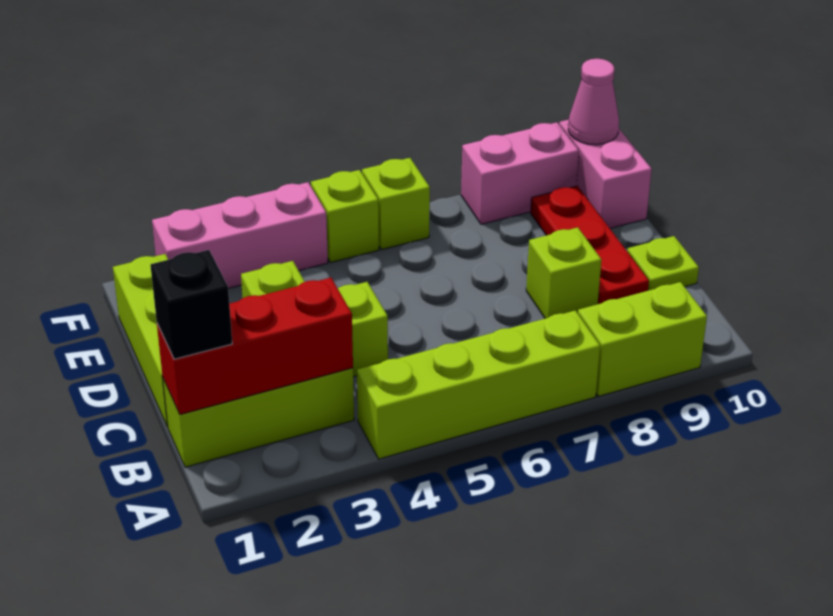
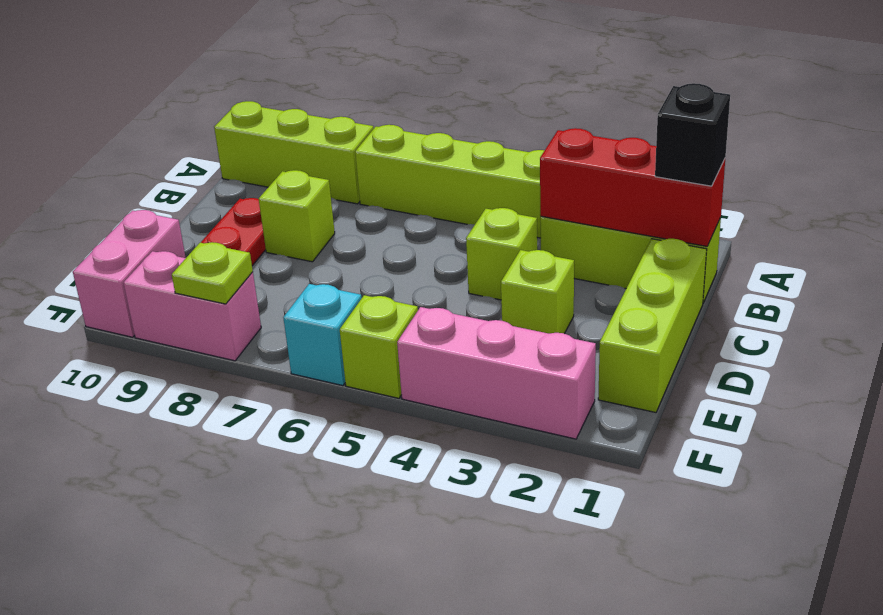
lime brick A8:A9 level 1 -> lime brick A8:A10 level 1
lime plate C10 level 1 -> lime plate F8 level 2
lime brick F6 level 1 -> cyan brick F6 level 1
pink cone F10 level 2 -> none

